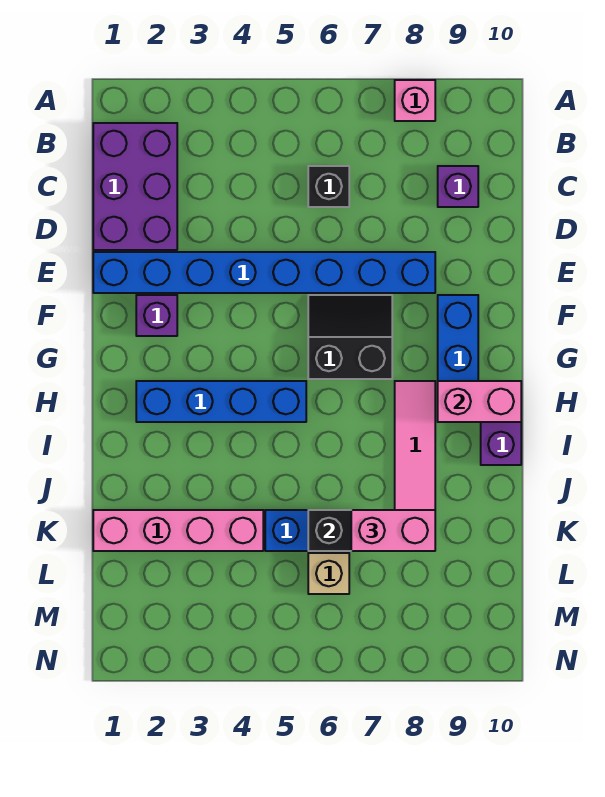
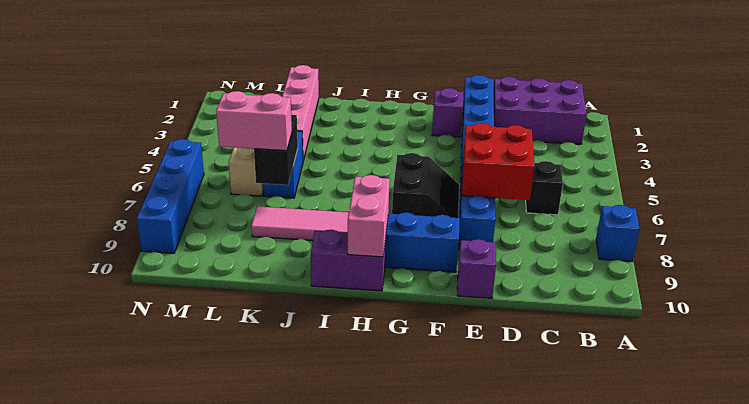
pink brick A8 level 1 -> blue brick A8 level 1
purple brick C9 level 1 -> purple brick E10 level 1
none -> red brick D6:E7 level 2
blue brick H2:H5 level 1 -> blue brick N6:N9 level 1
pink brick K7:K8 level 3 -> pink brick K7:L7 level 3

